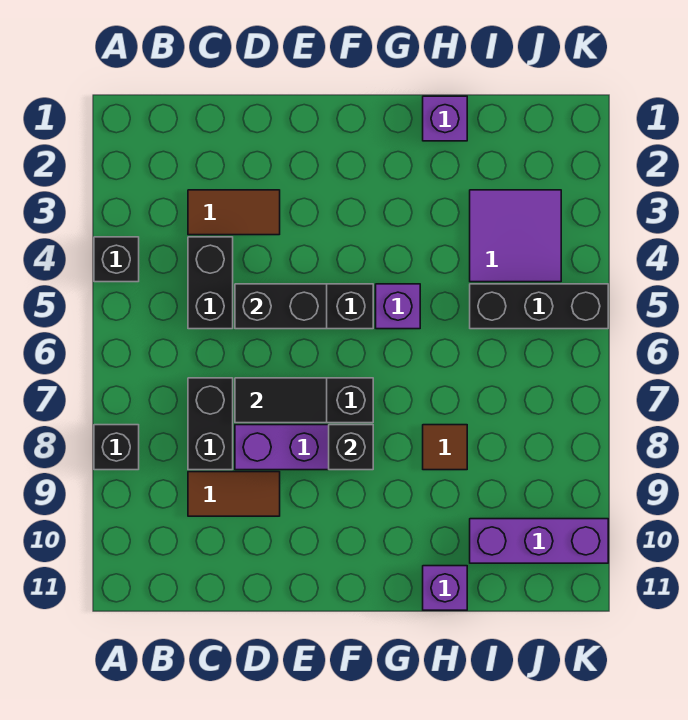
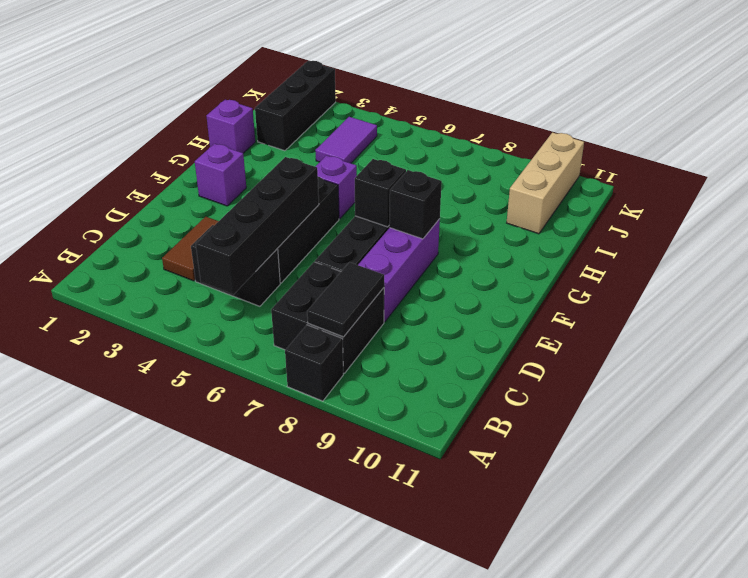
black brick A4 level 1 -> black brick F7 level 2
black brick C7:C8 level 1 -> black brick B7:C8 level 1
brown tile C9:D9 level 1 -> none
black brick D5:E5 level 2 -> black brick B5:E5 level 2
black tile D7:E7 level 2 -> black tile B8:C8 level 2
brown tile H8 level 1 -> none
purple brick H11 level 1 -> purple brick F2 level 1
purple tile I3:J4 level 1 -> purple tile I4:J4 level 1
black brick I5:K5 level 1 -> black brick I2:K2 level 1
purple brick I10:K10 level 1 -> tan brick I10:K10 level 1

